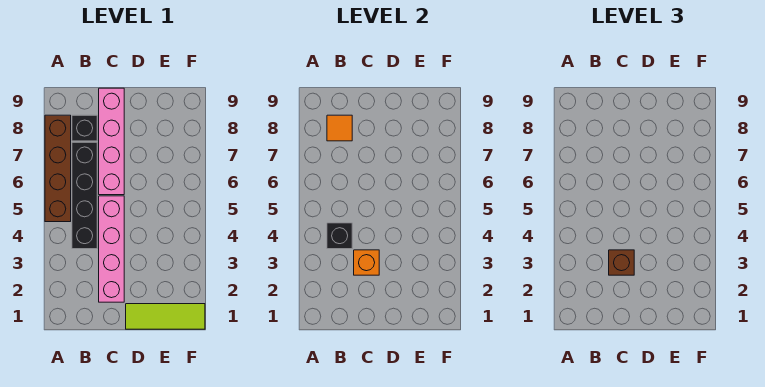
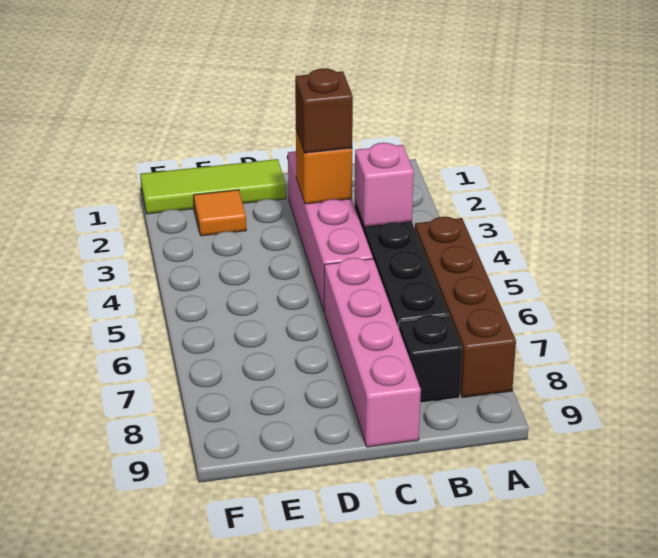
black brick B4 level 2 -> pink brick B4 level 2
orange tile B8 level 2 -> orange tile E2 level 1

